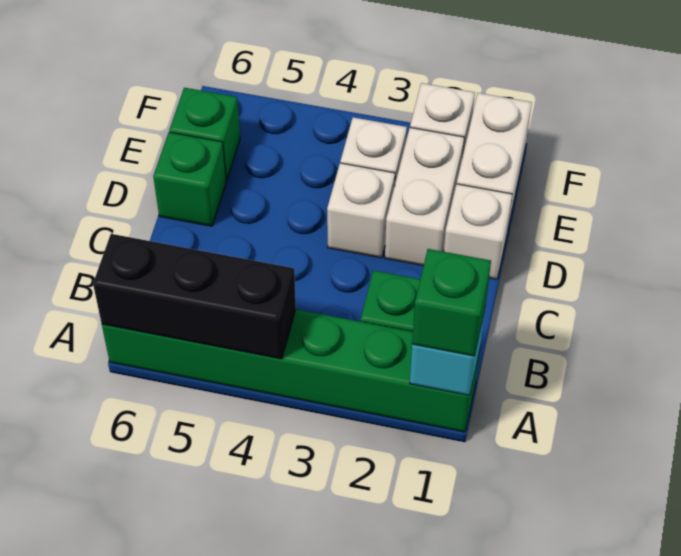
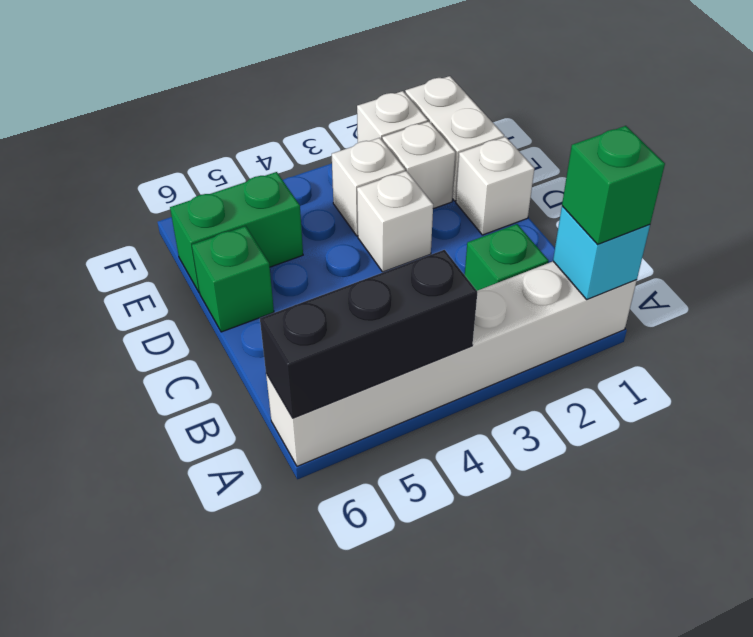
green brick A1:A6 level 1 -> white brick A1:A6 level 1
white brick D2:E2 level 1 -> white brick E2 level 1
green brick E6 level 1 -> green brick E5:E6 level 1

